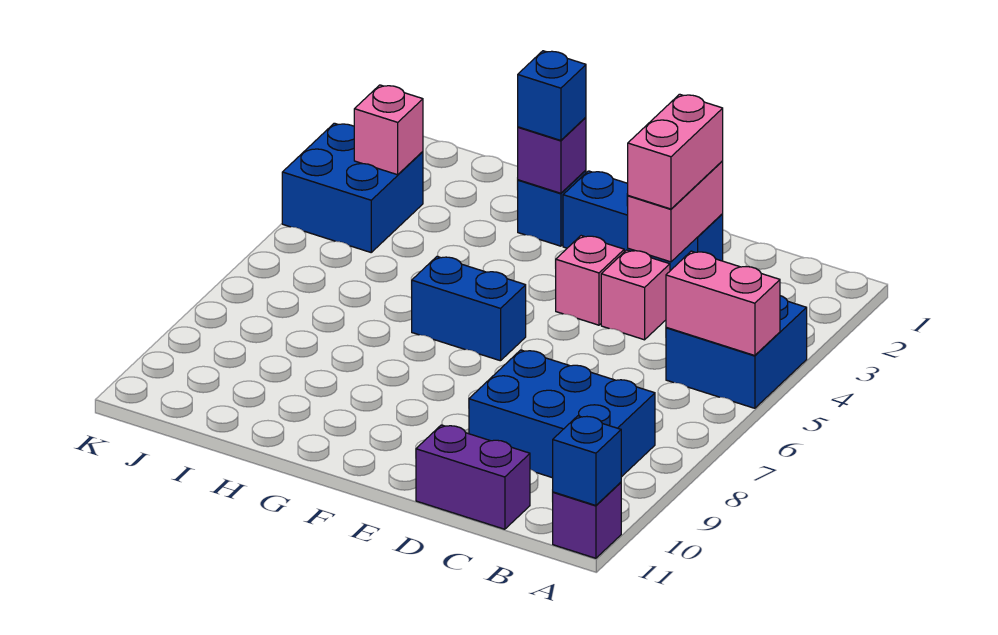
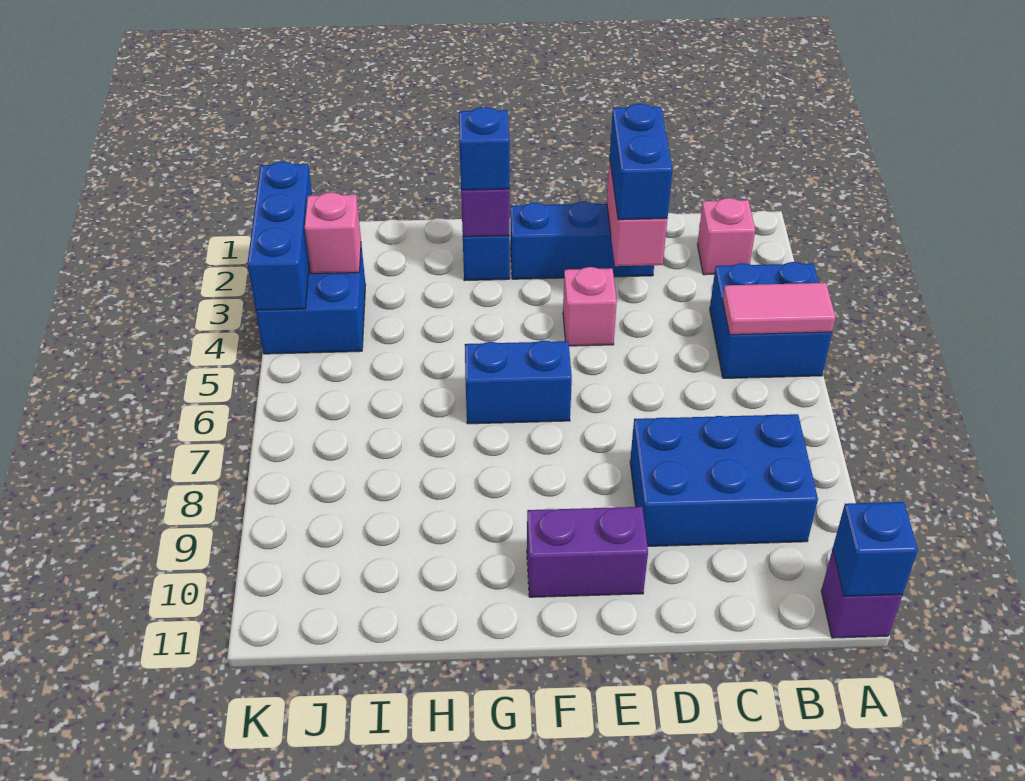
pink brick A5:B5 level 2 -> pink tile A5:B5 level 2
purple brick C11:D11 level 1 -> purple brick E10:F10 level 1
pink brick D2:D3 level 3 -> blue brick D2:D3 level 3
pink brick D4 level 1 -> pink brick B2 level 1
none -> blue brick K2:K4 level 2

